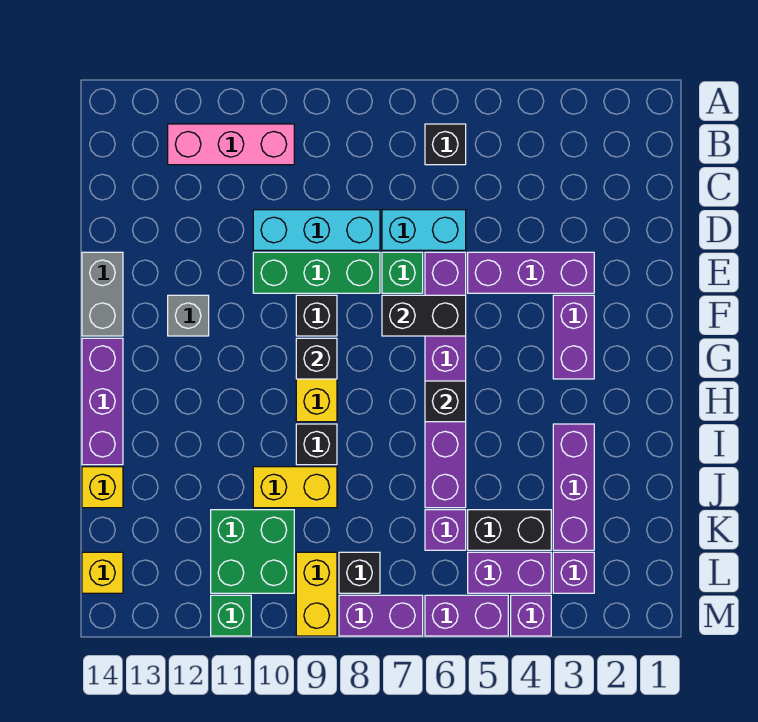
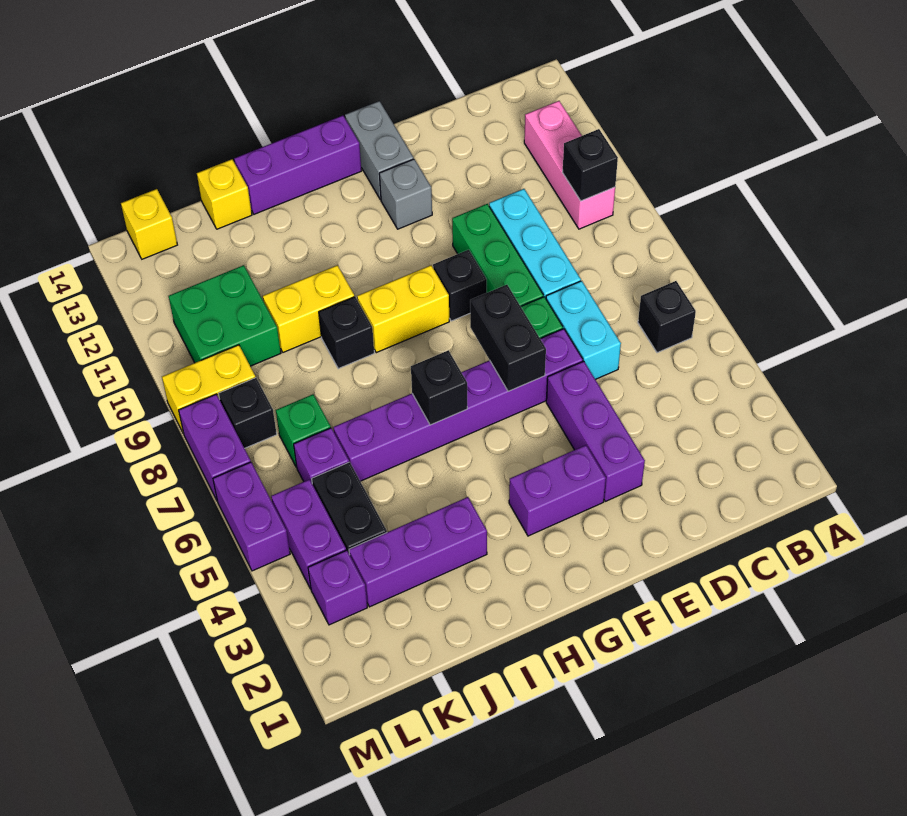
grey brick E14:F14 level 1 -> grey brick F13:F14 level 1
black brick G9 level 2 -> black brick B10 level 2
yellow brick J9:J10 level 1 -> yellow brick I10:J10 level 1
purple brick M4 level 1 -> none
green brick M11 level 1 -> green brick K7 level 1

